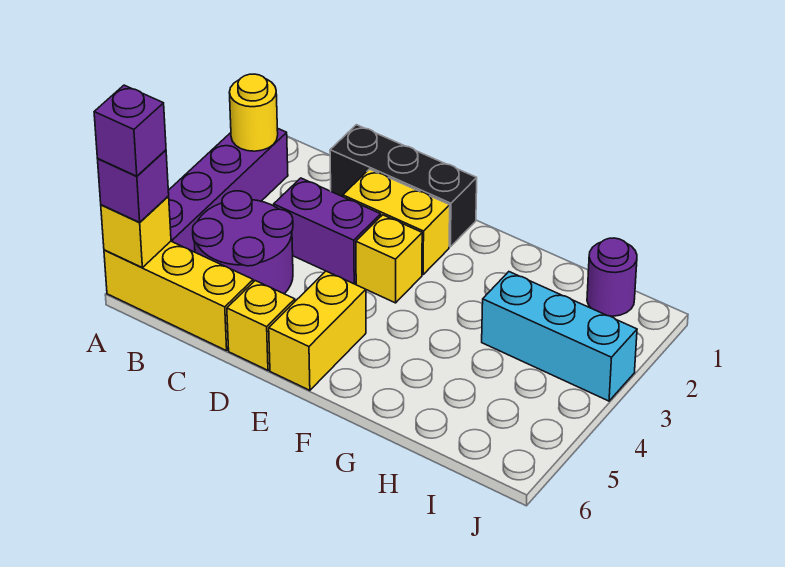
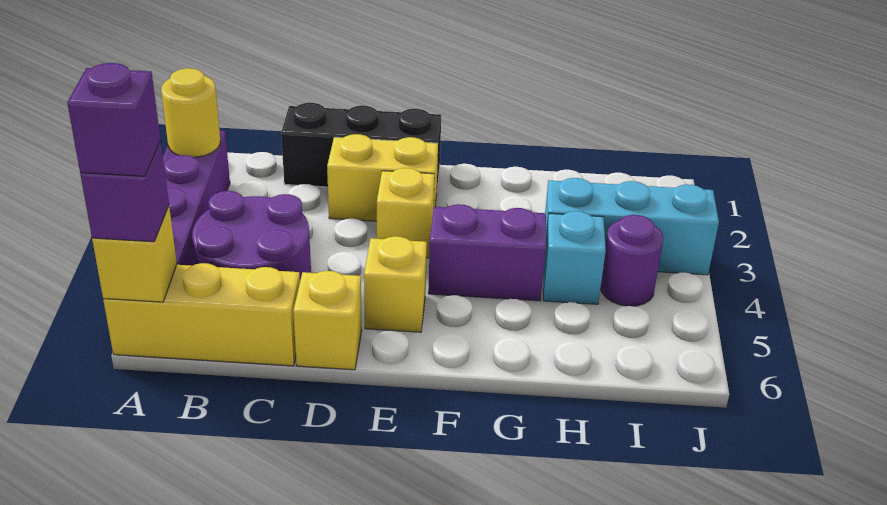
purple brick C3:D3 level 1 -> purple brick F4:G4 level 1
yellow brick E5:E6 level 1 -> yellow brick E5 level 1
none -> cyan brick H4 level 1
purple round brick I1 level 1 -> purple round brick I4 level 1

